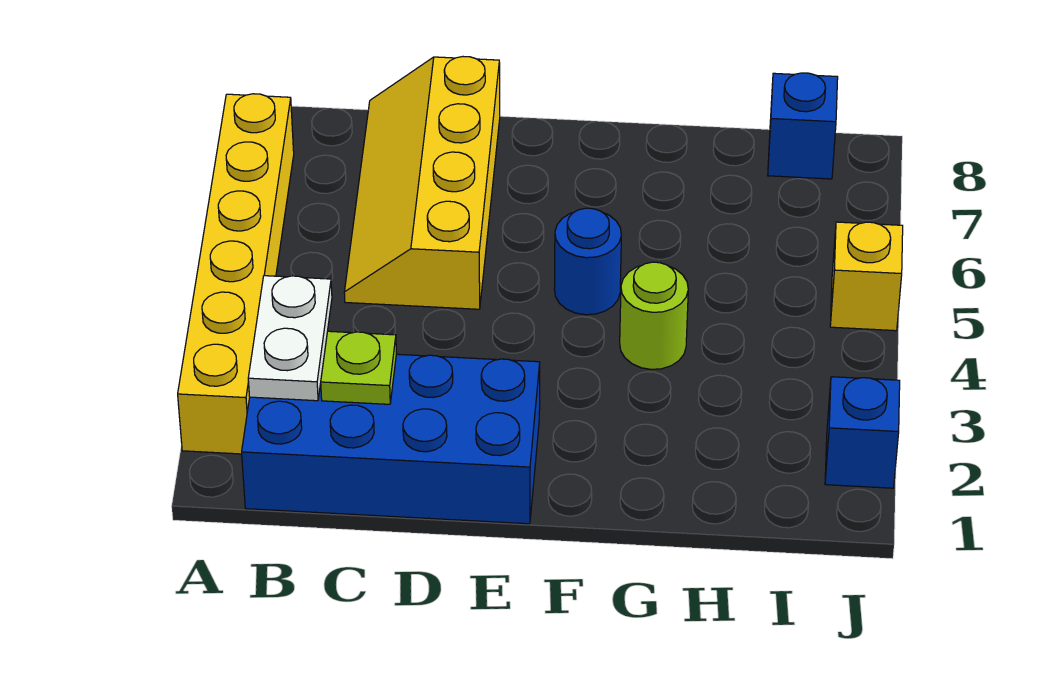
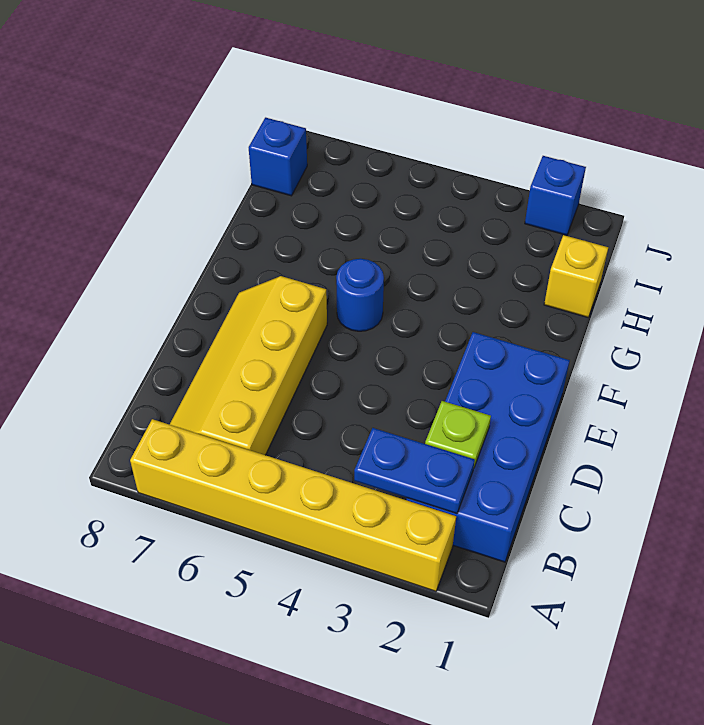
white plate B2:B3 level 2 -> blue plate B2:B3 level 2
yellow slope C5:D8 level 1 top D -> yellow slope B6:E7 level 1 top 6
lime round brick G4 level 1 -> none
yellow brick J5 level 1 -> yellow brick H1 level 1

